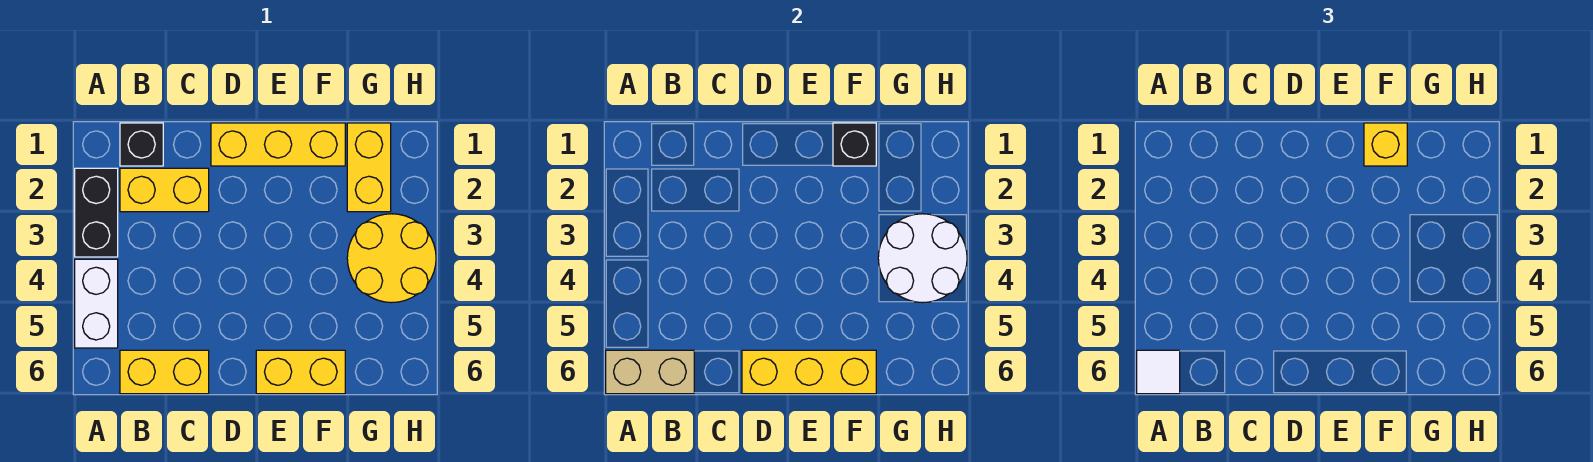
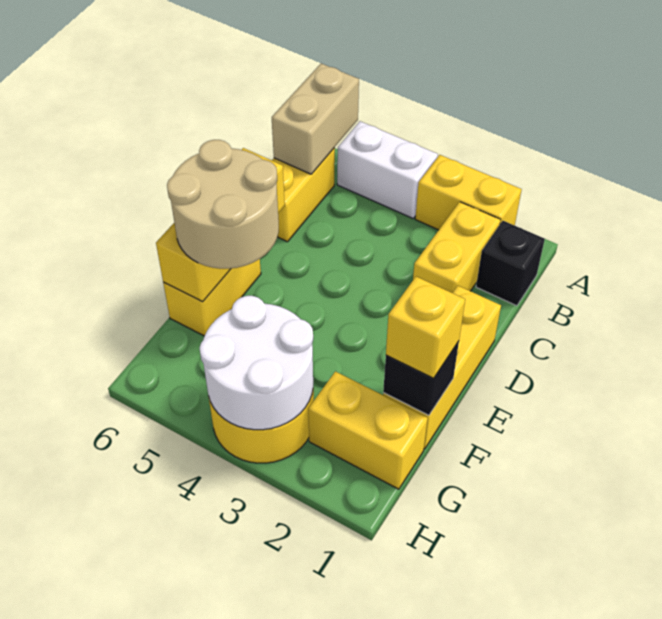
black brick A2:A3 level 1 -> yellow brick A2:A3 level 1
white tile A6 level 3 -> none
none -> tan round brick E5:F6 level 3

